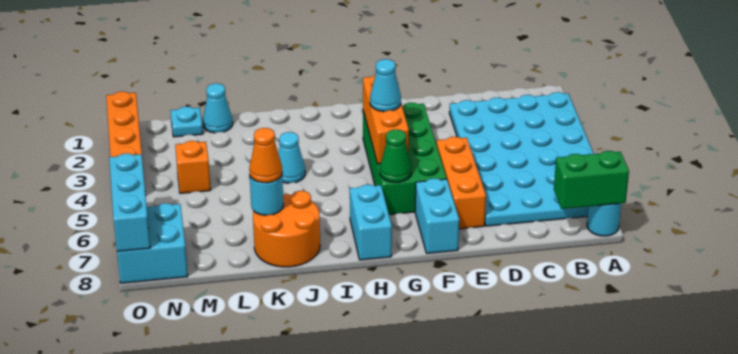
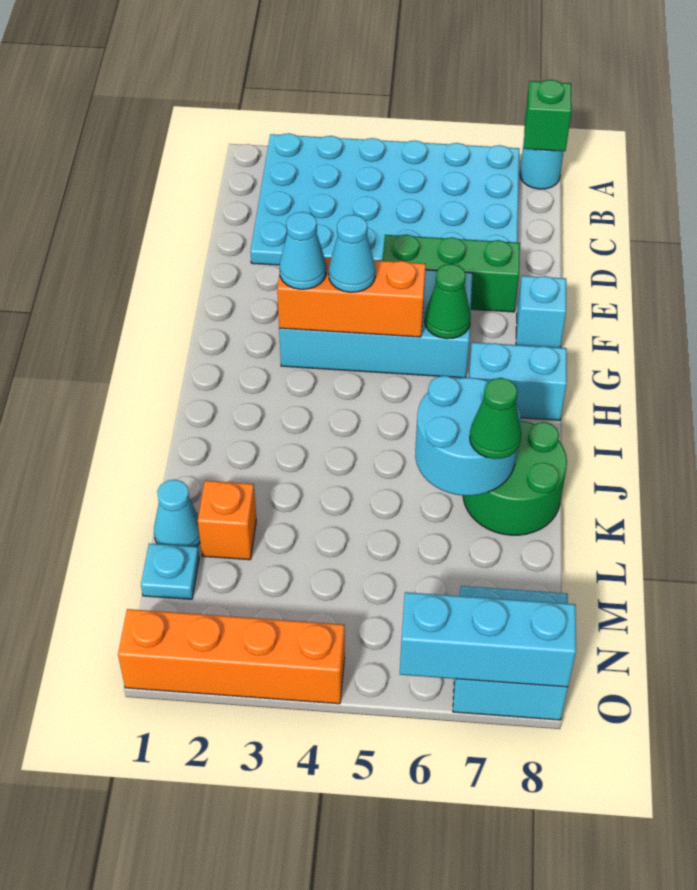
green brick A8:B8 level 2 -> green brick A8 level 2
orange brick E5:E7 level 1 -> green brick E5:E7 level 1
green brick F3:G6 level 1 -> cyan brick F3:G6 level 1
cyan brick F7:F8 level 1 -> cyan brick F8 level 1
cyan cone J4 level 1 -> cyan cone G3 level 3
orange round brick J7:K8 level 1 -> green round brick J7:K8 level 1
cyan round brick K7 level 2 -> cyan round brick J6:K7 level 2
orange cone K7 level 3 -> green cone K7 level 3
orange brick M4 level 1 -> orange brick L2 level 1

